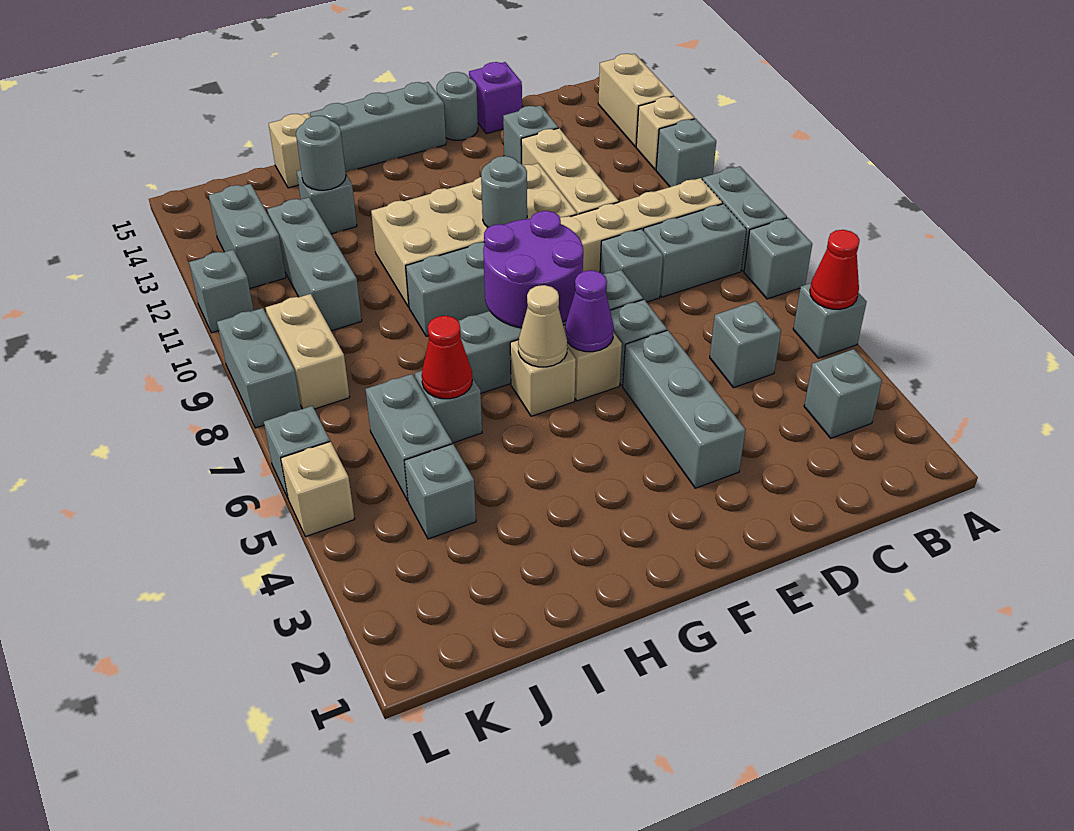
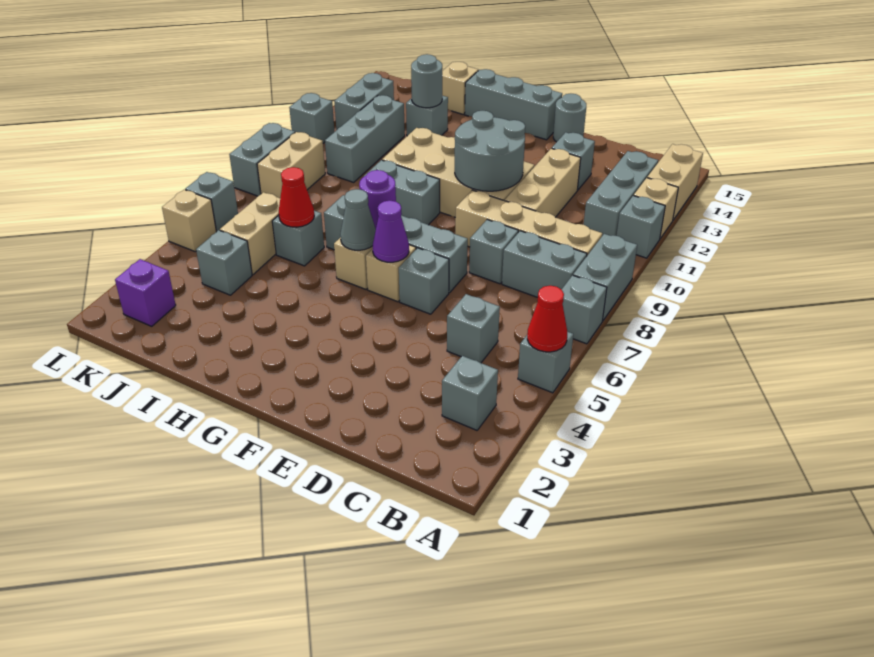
purple brick D15 level 1 -> purple brick K2 level 1
grey brick E3:E5 level 1 -> grey brick B11:B13 level 1
purple round brick F7:G8 level 2 -> purple round brick G7 level 2
grey round brick F10 level 2 -> grey round brick E10:F11 level 2
tan cone G6 level 2 -> grey cone G6 level 2
grey brick J5:J6 level 1 -> tan brick J5:J6 level 1

